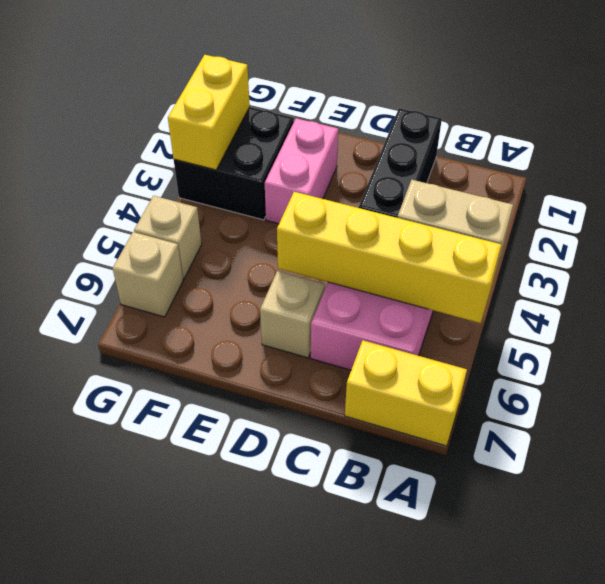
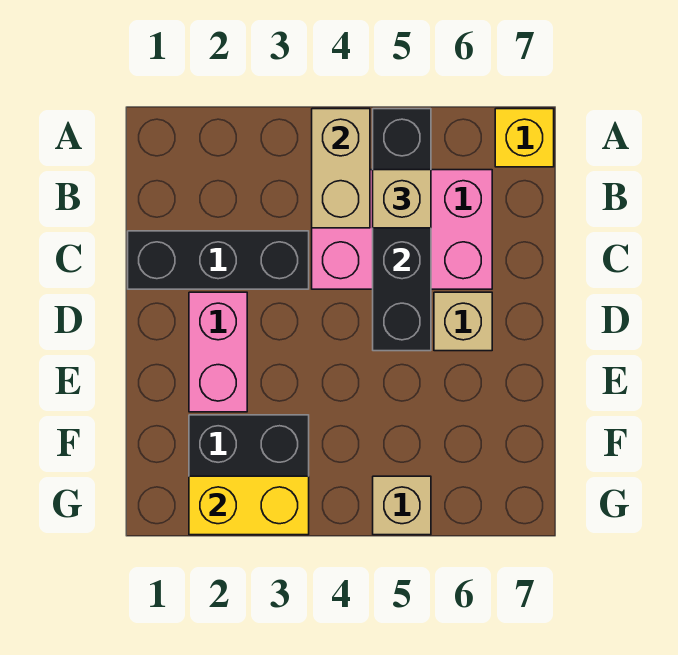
yellow brick A5:D5 level 2 -> black brick A5:D5 level 2
yellow brick A7:B7 level 1 -> yellow brick A7 level 1
pink brick E2:E3 level 1 -> pink brick D2:E2 level 1
tan brick G6 level 1 -> tan brick B5 level 3

